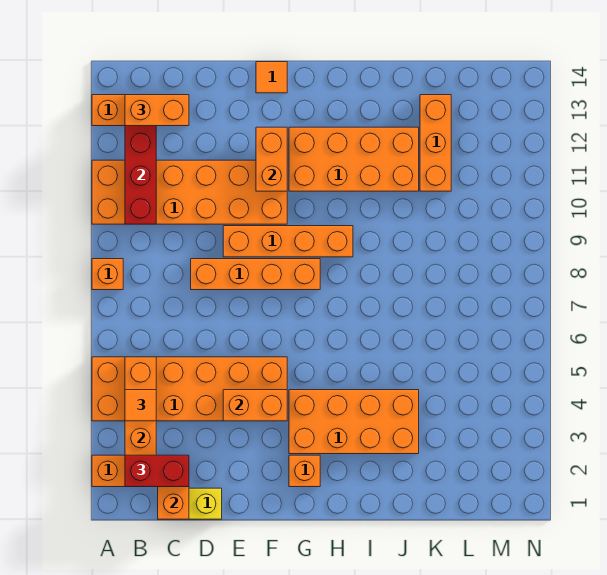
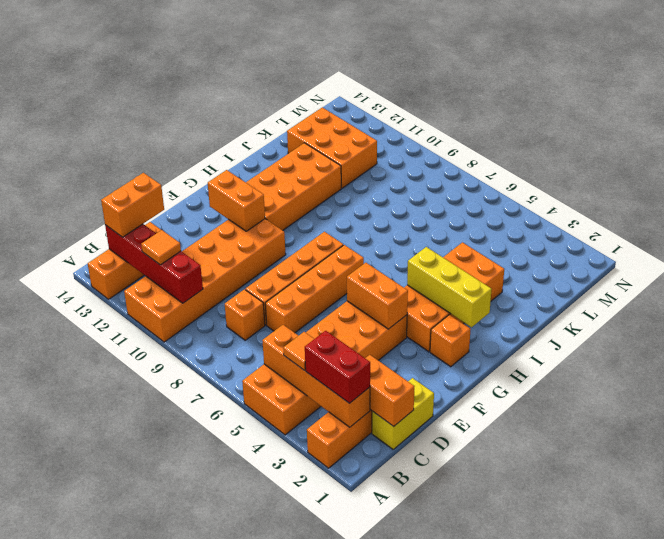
orange brick A8 level 1 -> orange brick C8 level 1
red brick B2:C2 level 3 -> red brick B2:B3 level 3
orange brick E4:F4 level 2 -> orange brick F4:F5 level 2
orange brick E9:H9 level 1 -> orange brick D7:G7 level 1
orange tile F14 level 1 -> orange tile B11 level 3
none -> yellow brick H2:H4 level 2
orange brick K11:K13 level 1 -> orange brick K11:L13 level 1

